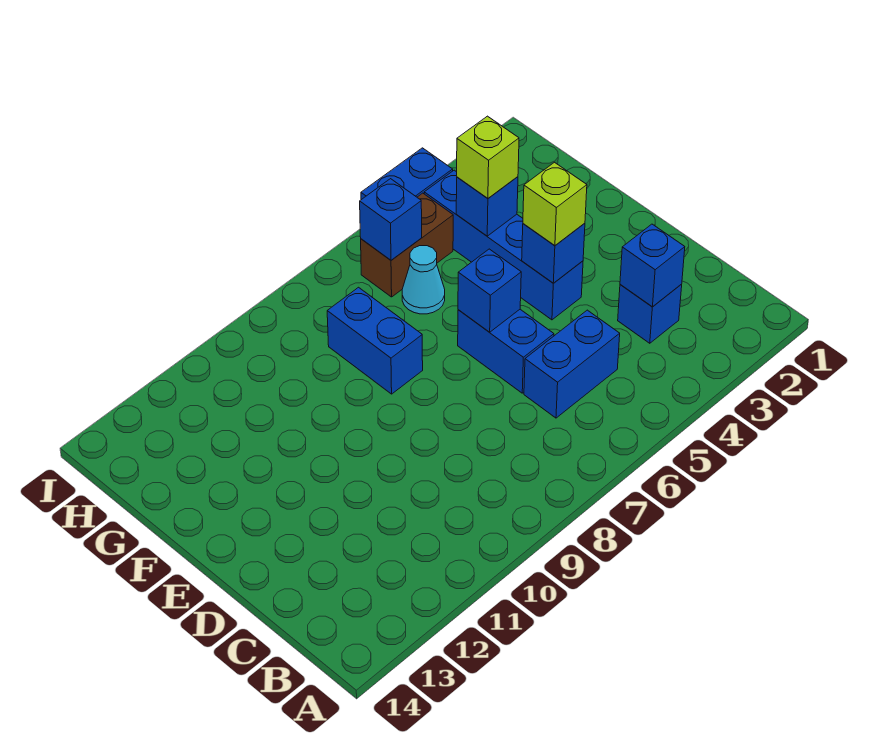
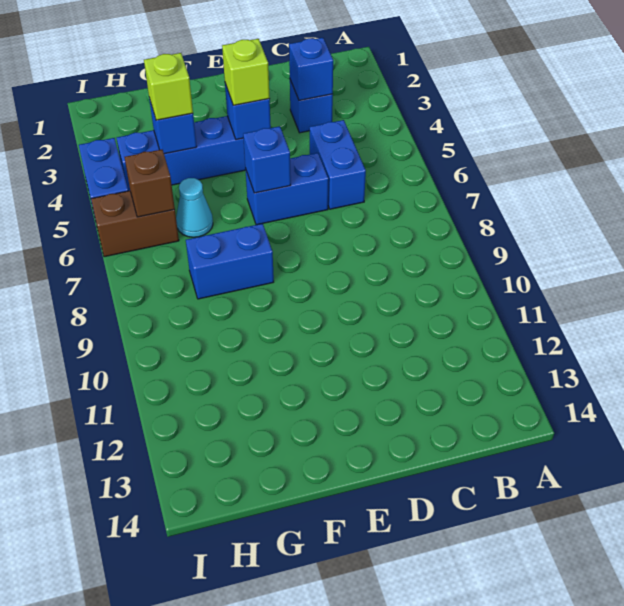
brown brick H5:H6 level 1 -> brown brick H6:I6 level 1
blue brick H6 level 2 -> brown brick H6 level 2

